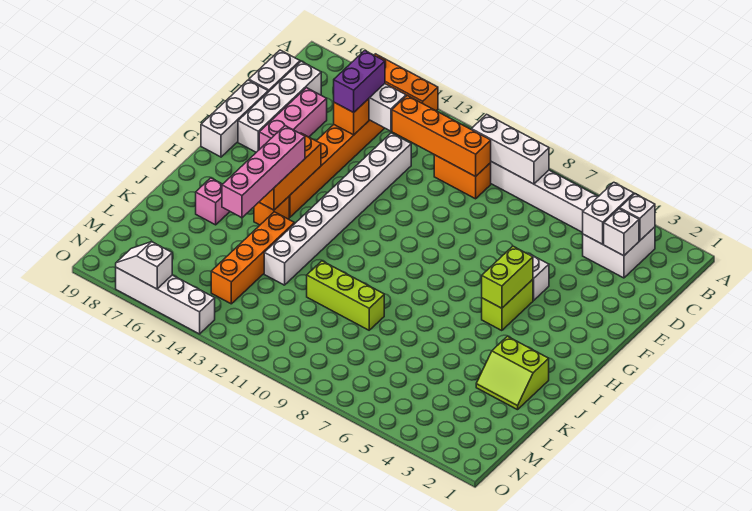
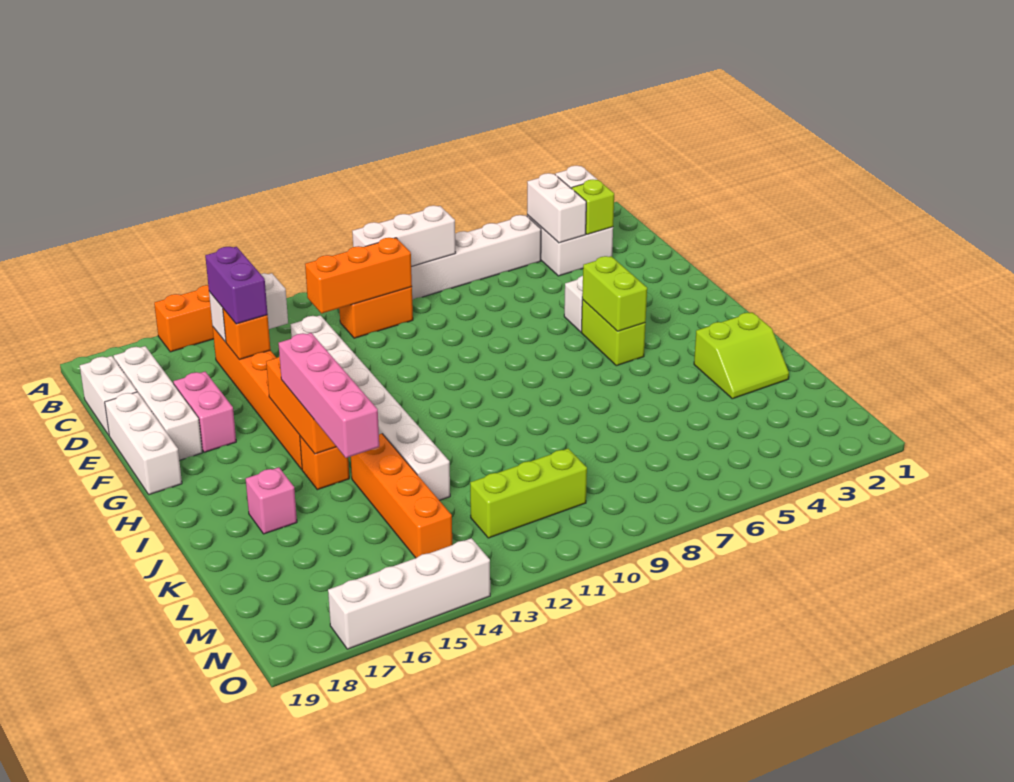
white brick C3 level 2 -> lime brick C3 level 2
orange brick C10:C13 level 2 -> orange brick C10:C12 level 2
pink brick D17:F17 level 1 -> pink brick E17:F17 level 1
lime brick K9:K11 level 1 -> lime brick M10:M12 level 1
white slope O16:O17 level 2 top 16 -> none

